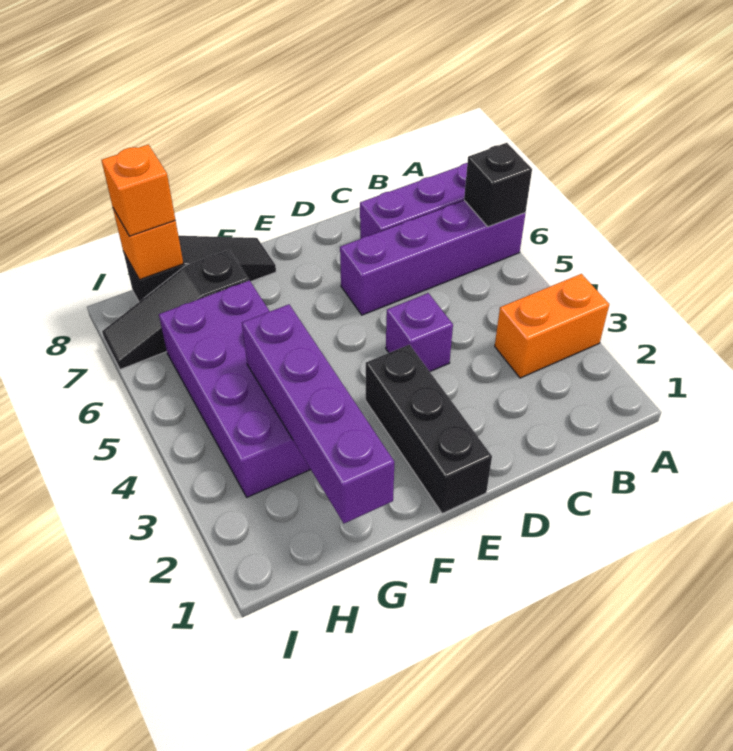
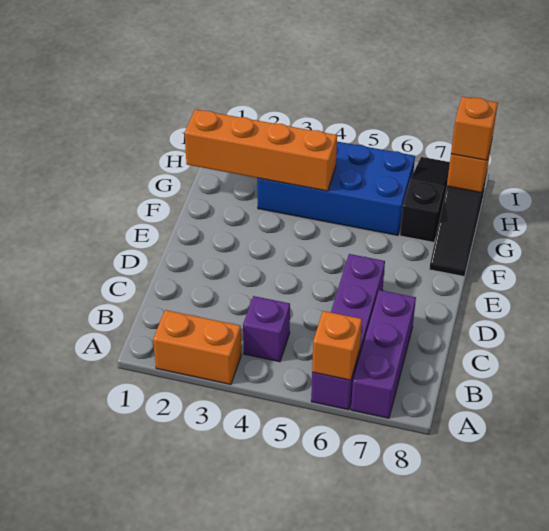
orange brick A3:B3 level 1 -> orange brick A2:A3 level 1
black brick A6 level 2 -> orange brick A6 level 2
purple brick D4 level 1 -> purple brick B4 level 1
black brick E1:E3 level 1 -> none
purple brick G1:G4 level 2 -> orange brick G1:G4 level 2
purple brick G3:H6 level 1 -> blue brick G3:H6 level 1

